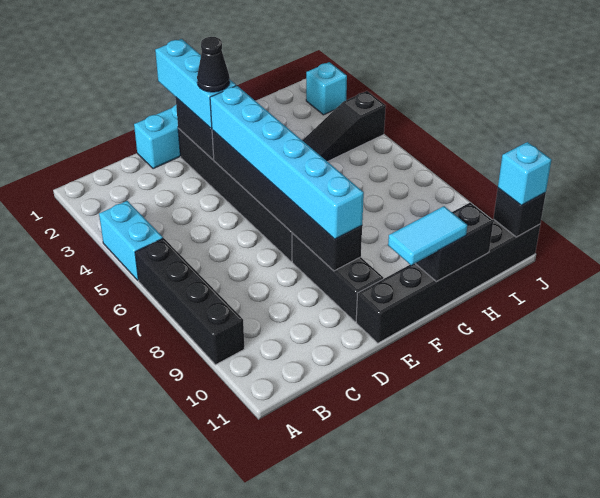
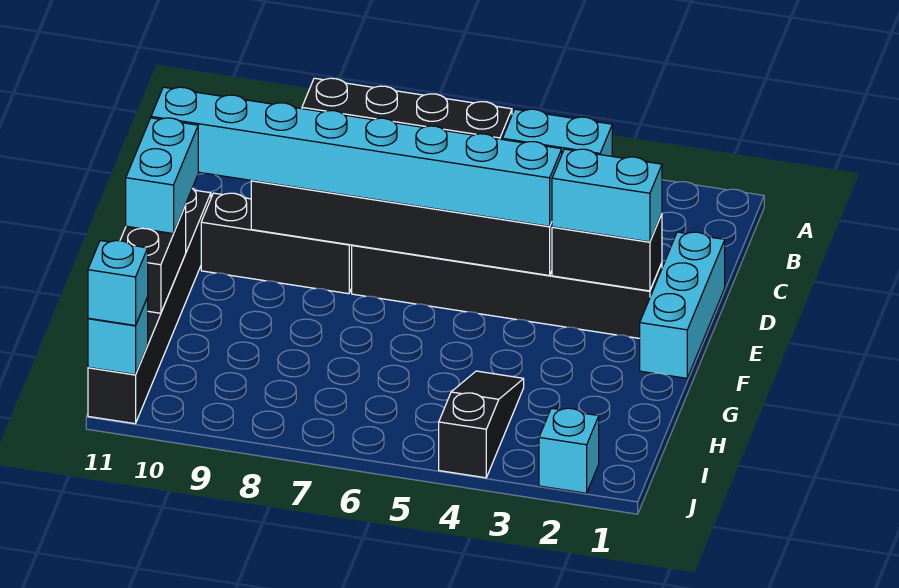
cyan brick E1:E3 level 3 -> cyan brick E2:E3 level 3
black cone E3 level 4 -> none
cyan brick E4:E9 level 3 -> cyan brick E4:E11 level 3
cyan tile F11:G11 level 3 -> cyan brick F11:G11 level 3
black brick J11 level 2 -> cyan brick J11 level 2

